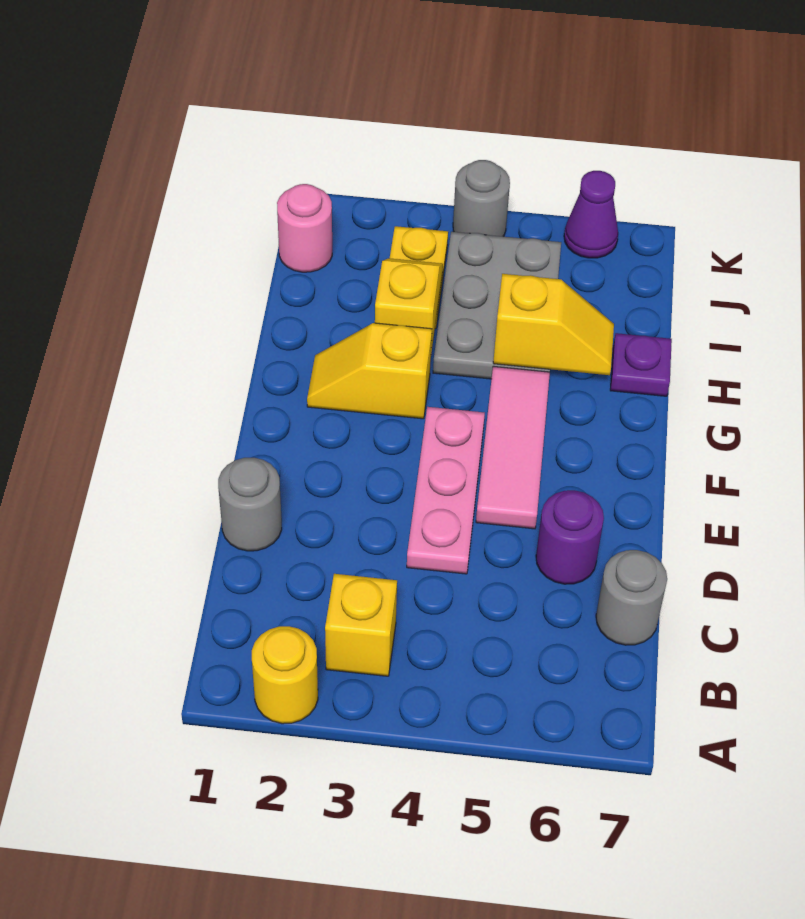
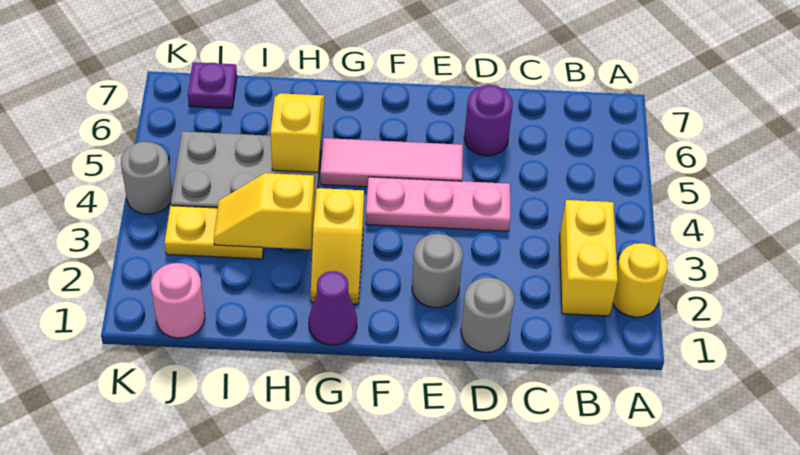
yellow brick B3 level 1 -> yellow brick B2:B3 level 1
grey round brick C7 level 1 -> grey round brick E2 level 1
purple plate H7 level 1 -> purple plate J7 level 1
purple cone K6 level 1 -> purple cone G1 level 1

